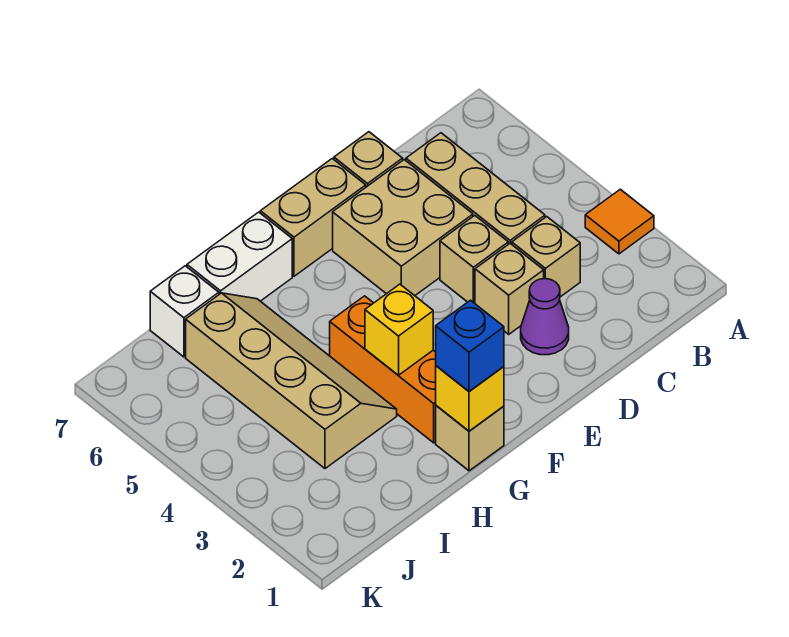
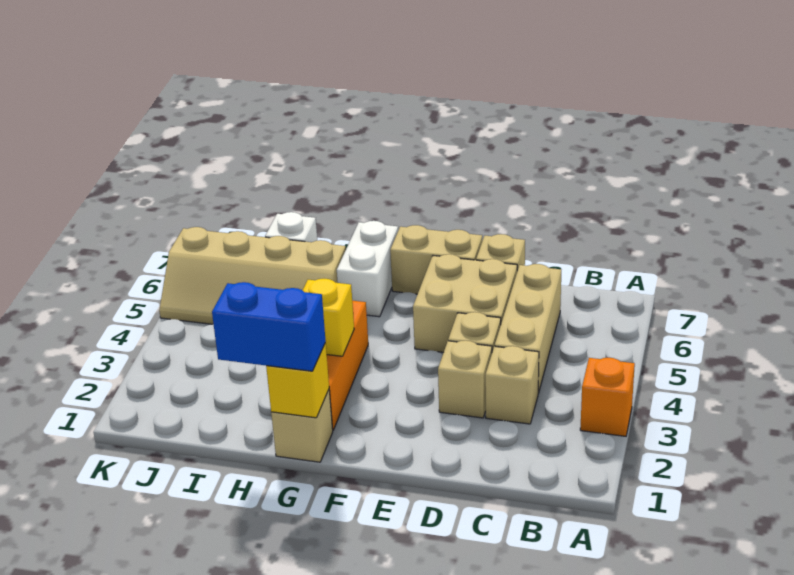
orange tile A3 level 1 -> orange brick A3 level 1
purple cone D2 level 1 -> none
blue brick G1 level 3 -> blue brick G1:H1 level 3
white brick G7:H7 level 1 -> white brick G6:G7 level 1
tan slope H3:I6 level 1 top I -> tan slope H5:K6 level 1 top 6

